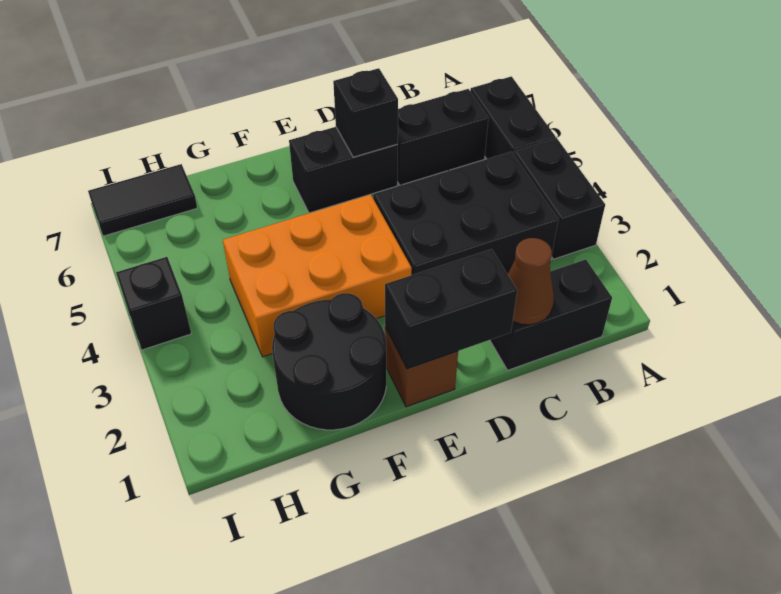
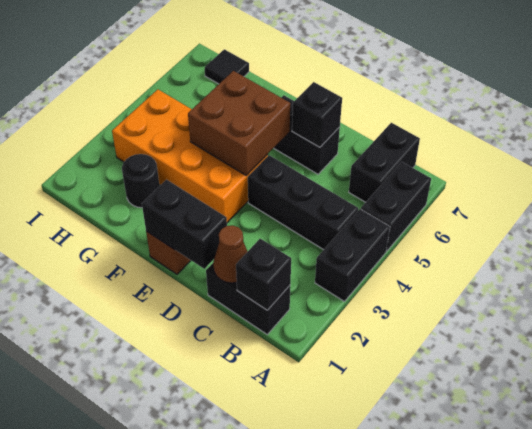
black brick B3:D4 level 1 -> black brick B4:D4 level 1
black brick B6:C6 level 1 -> black brick B6:B7 level 1
orange brick E3:G4 level 1 -> orange brick E3:H4 level 1
none -> brown brick E4:F5 level 2
black round brick F1:G2 level 1 -> black round brick G2 level 1
black tile H7:I7 level 1 -> black tile H7 level 1
black brick I4 level 1 -> black brick B1 level 2

